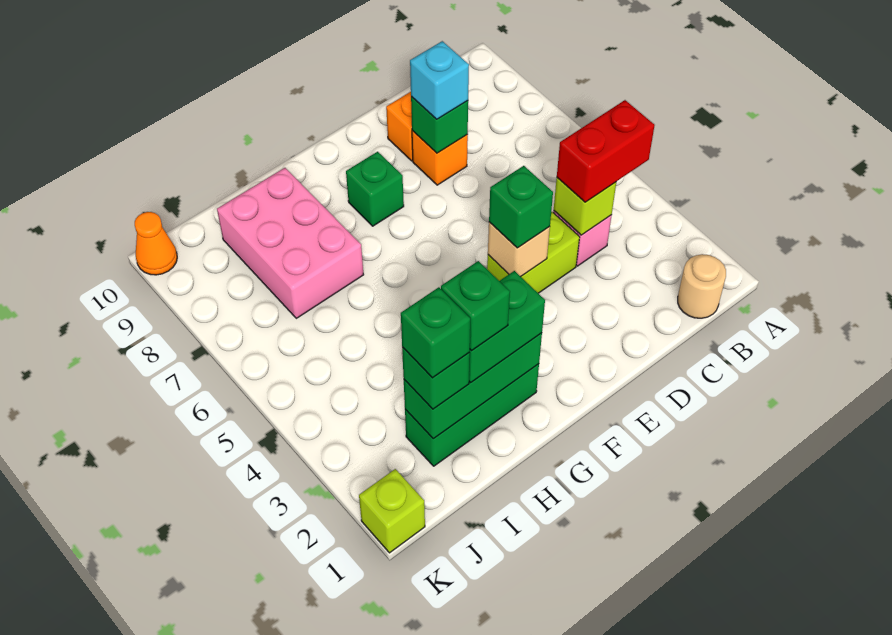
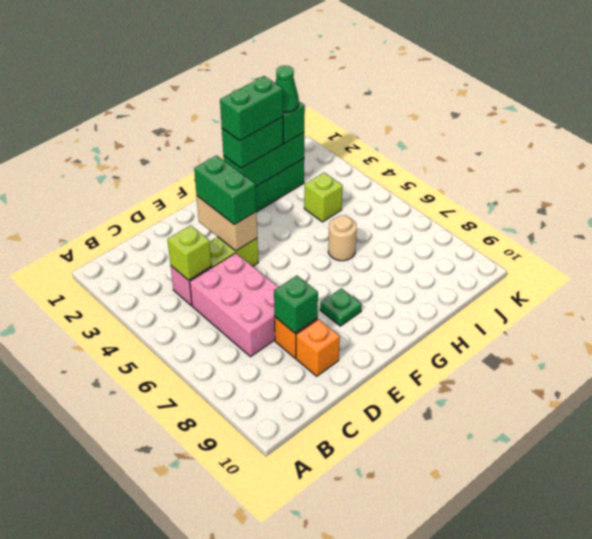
tan round brick B1 level 1 -> tan round brick H6 level 1
red brick B4:C4 level 3 -> none
cyan brick D8 level 3 -> none
tan brick E4 level 2 -> tan brick E3:E4 level 2
green brick E4 level 3 -> green brick E3:E4 level 3
green brick F8 level 1 -> green plate F8 level 1
green brick H2 level 4 -> green brick G2:H2 level 4
pink brick H7:I9 level 1 -> pink brick C5:D7 level 1
green brick I2 level 4 -> green cone I2 level 4
lime brick K1 level 1 -> lime brick I4 level 1
orange cone K10 level 1 -> none

